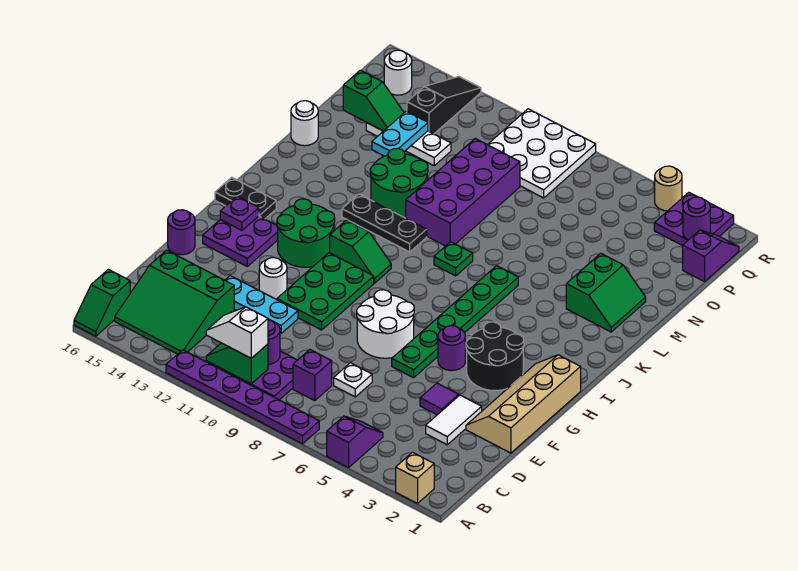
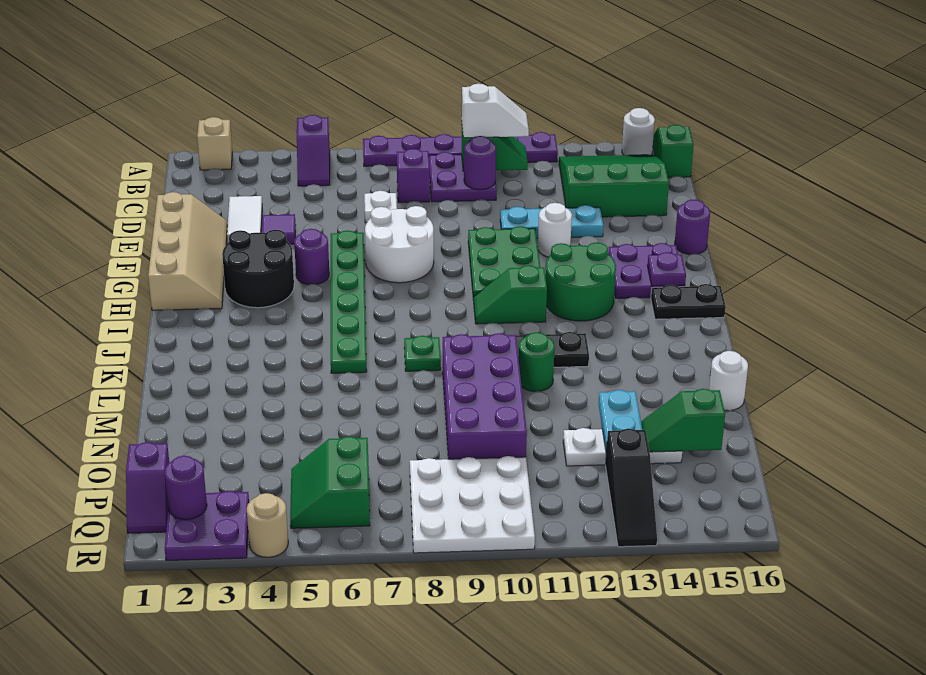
green slope L2:M3 level 1 top 3 -> green slope P5:Q6 level 1 top 6
green round brick L11:M12 level 1 -> green round brick L11 level 1
white round brick Q15 level 1 -> white round brick A15 level 1

